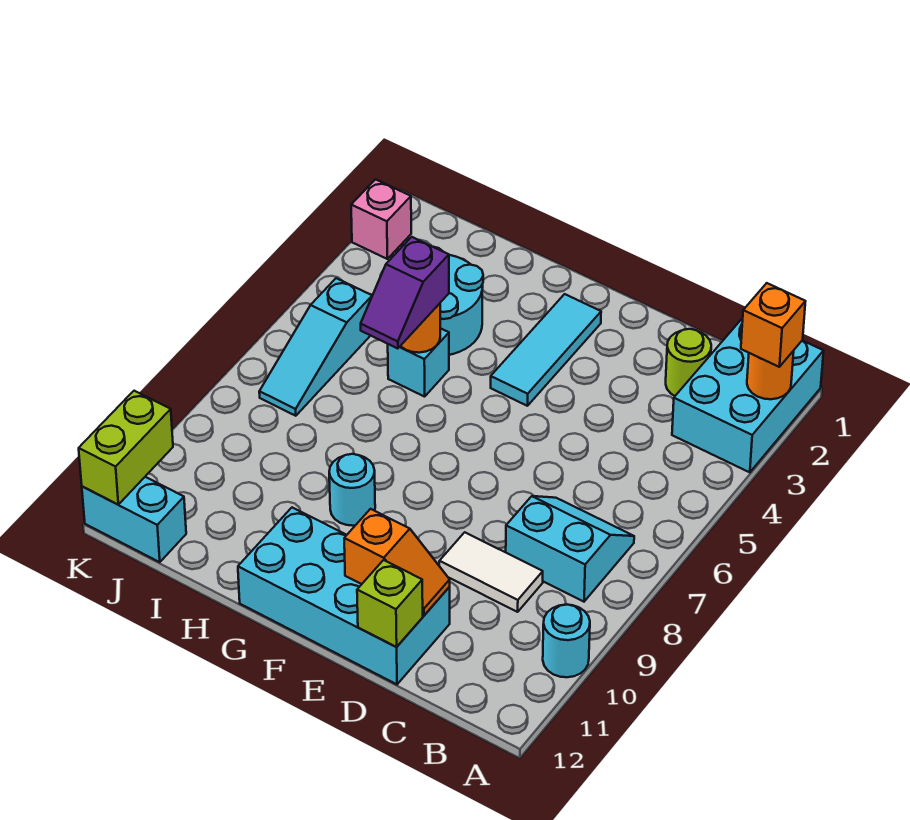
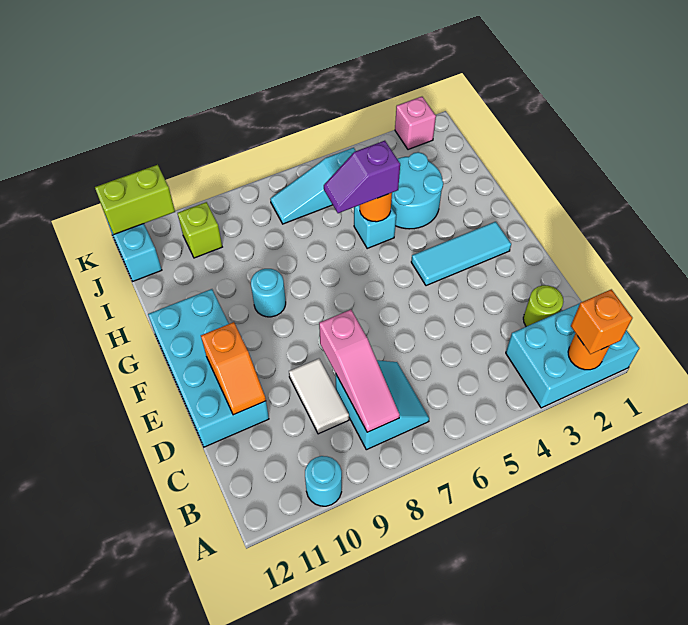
none -> pink slope B8:D8 level 2 top D
lime brick D12 level 2 -> lime brick J10 level 1

